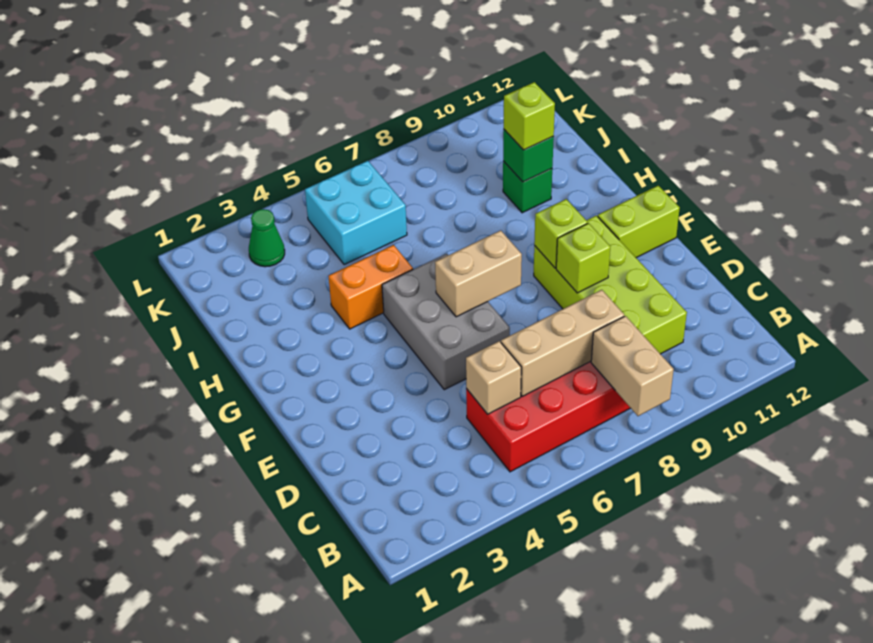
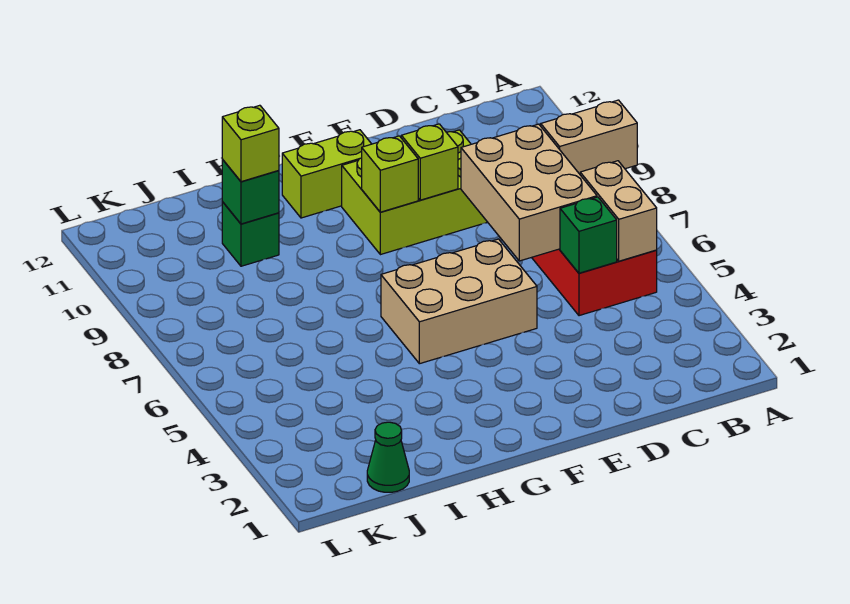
tan brick C5 level 2 -> green brick C5 level 2
tan brick C6:C8 level 2 -> tan brick C6:D8 level 2
lime brick C9:F10 level 1 -> lime brick D9:F10 level 1
grey brick E5:G6 level 1 -> tan brick E5:G6 level 1
tan brick F6:F7 level 2 -> tan brick B5:B6 level 2
lime brick F11:F12 level 1 -> lime brick F11:G11 level 1
orange brick H4:H5 level 1 -> none
cyan brick J5:K6 level 1 -> none
green cone K3 level 1 -> green cone J1 level 1

